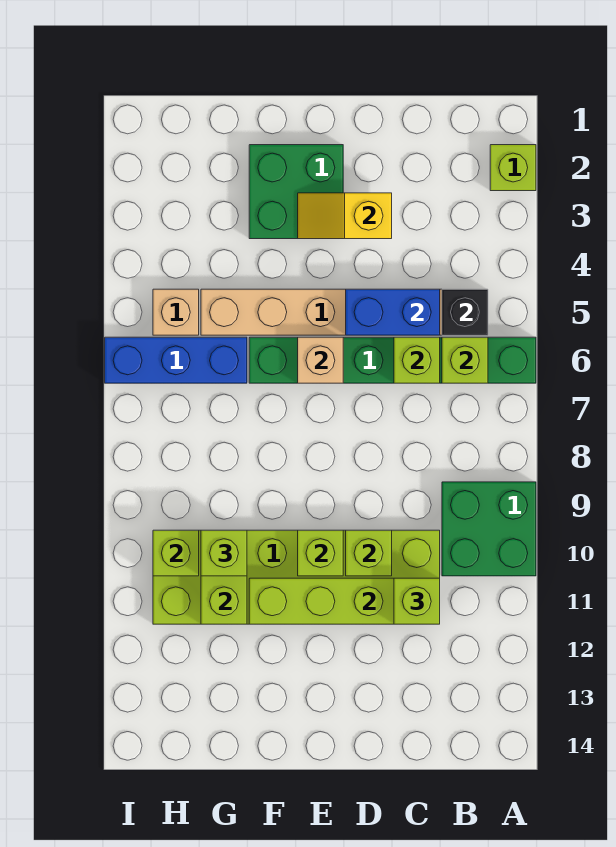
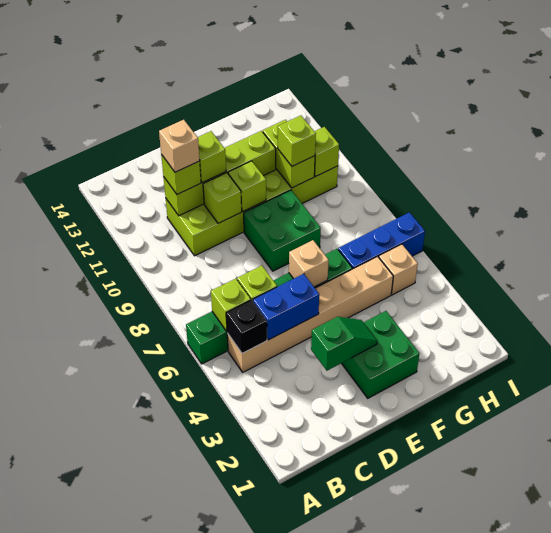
lime brick A2 level 1 -> lime brick D11 level 3
green brick A9:B10 level 1 -> green brick E8:F9 level 1
none -> tan brick C11 level 4
yellow slope D3:E3 level 2 top D -> green slope D3:E3 level 2 top D

